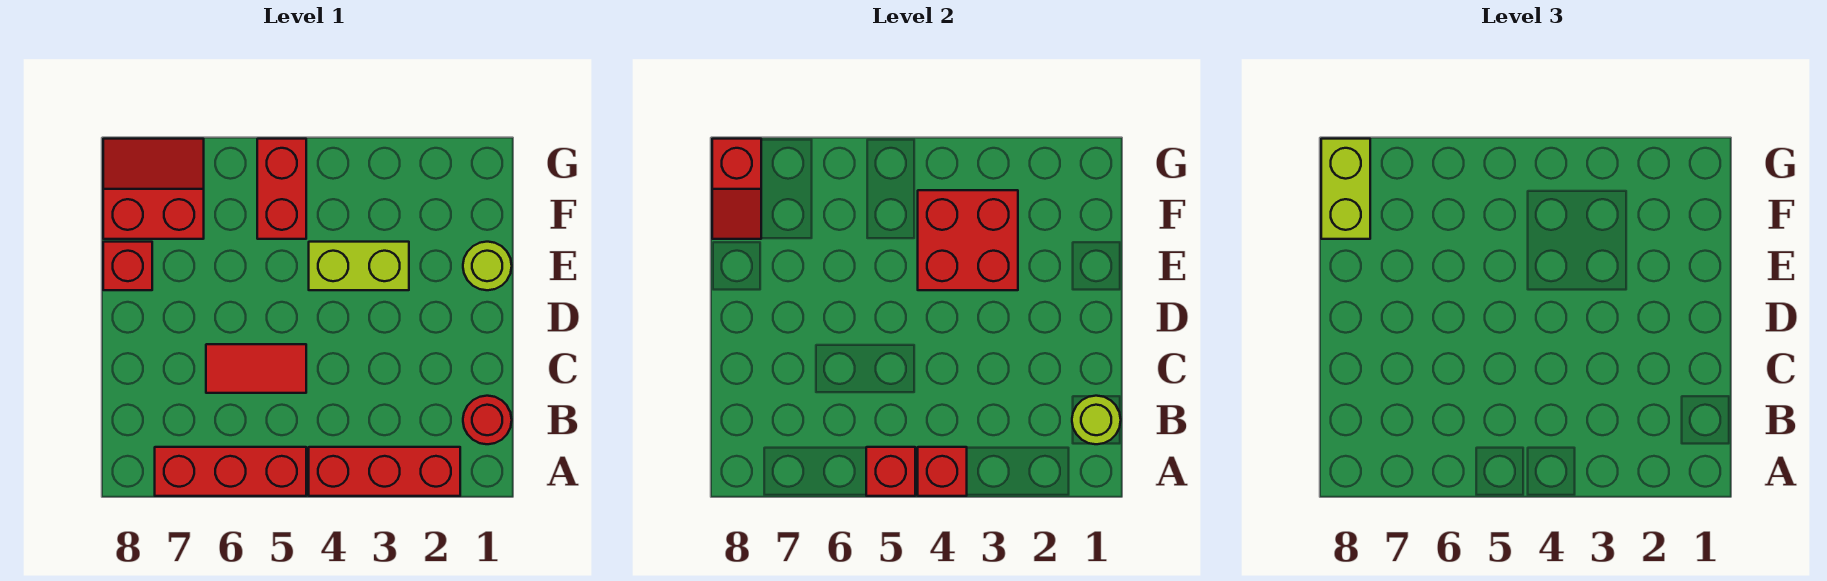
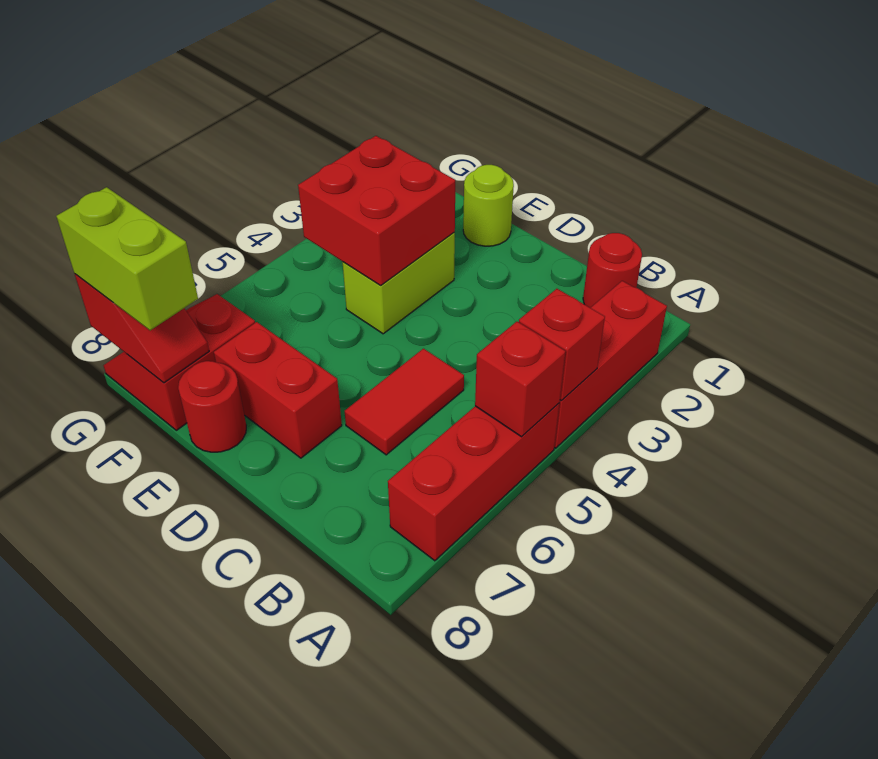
lime round brick B1 level 2 -> none
red brick E8 level 1 -> red round brick E8 level 1
red brick F5:G5 level 1 -> red brick D7:E7 level 1

